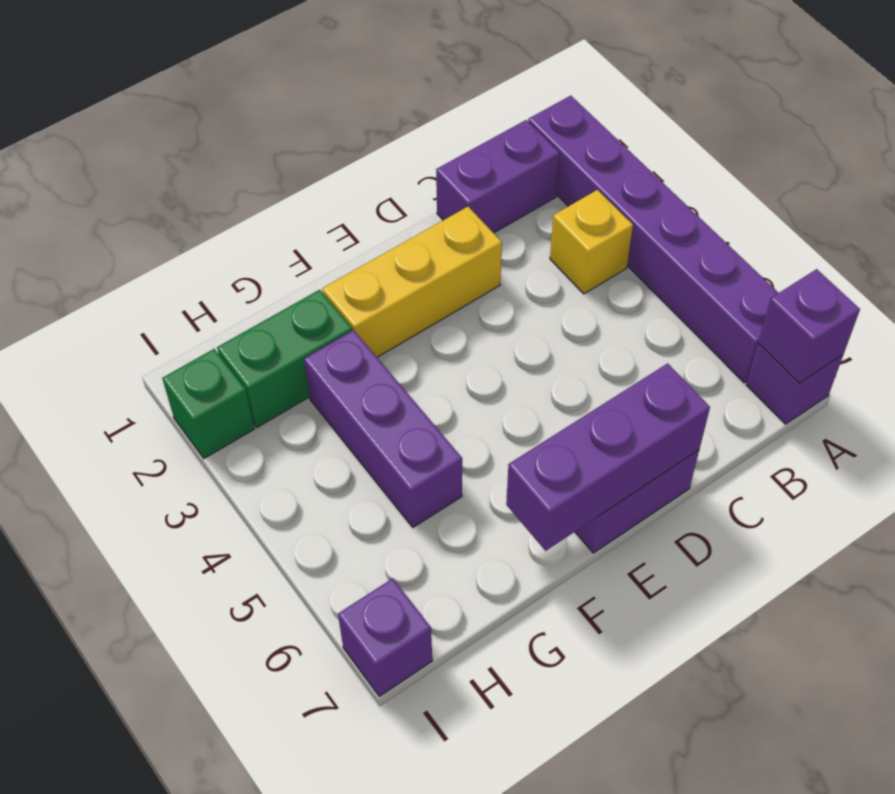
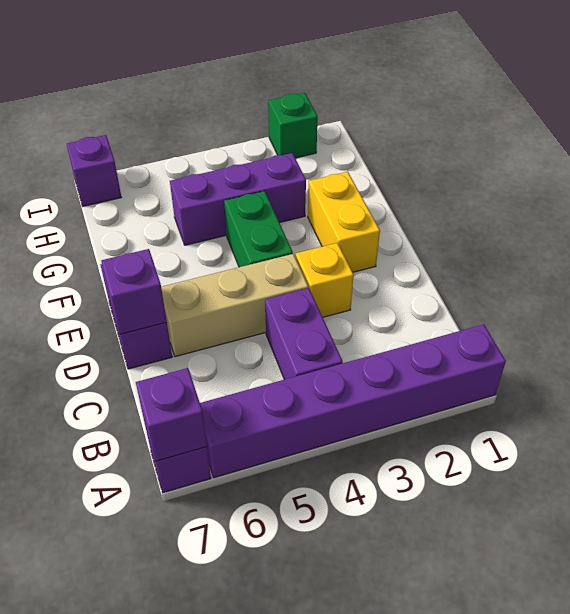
purple brick B1:C1 level 1 -> purple brick B4:C4 level 1
yellow brick B3 level 1 -> yellow brick D3 level 1
yellow brick D2:F2 level 1 -> yellow brick E2:F2 level 1
none -> tan brick D4:D6 level 1
purple brick D7:F7 level 2 -> purple brick D7 level 2
green brick G2:H2 level 1 -> green brick E4:F4 level 1

